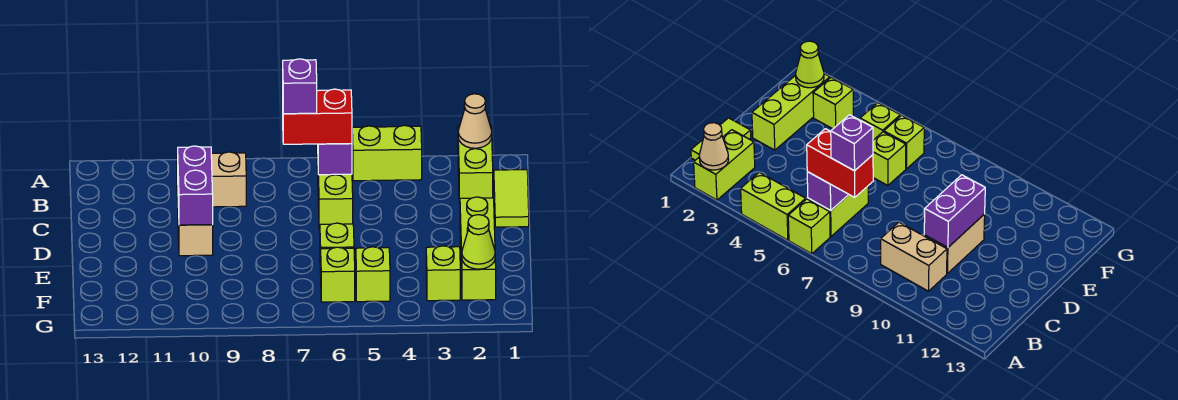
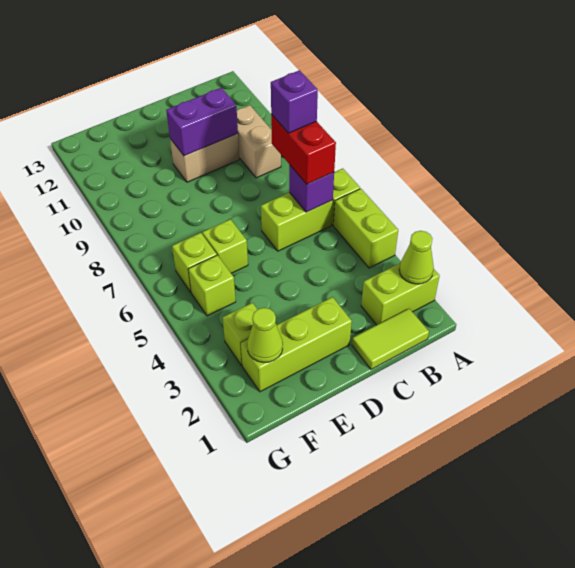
tan cone A2 level 2 -> lime cone A2 level 2

